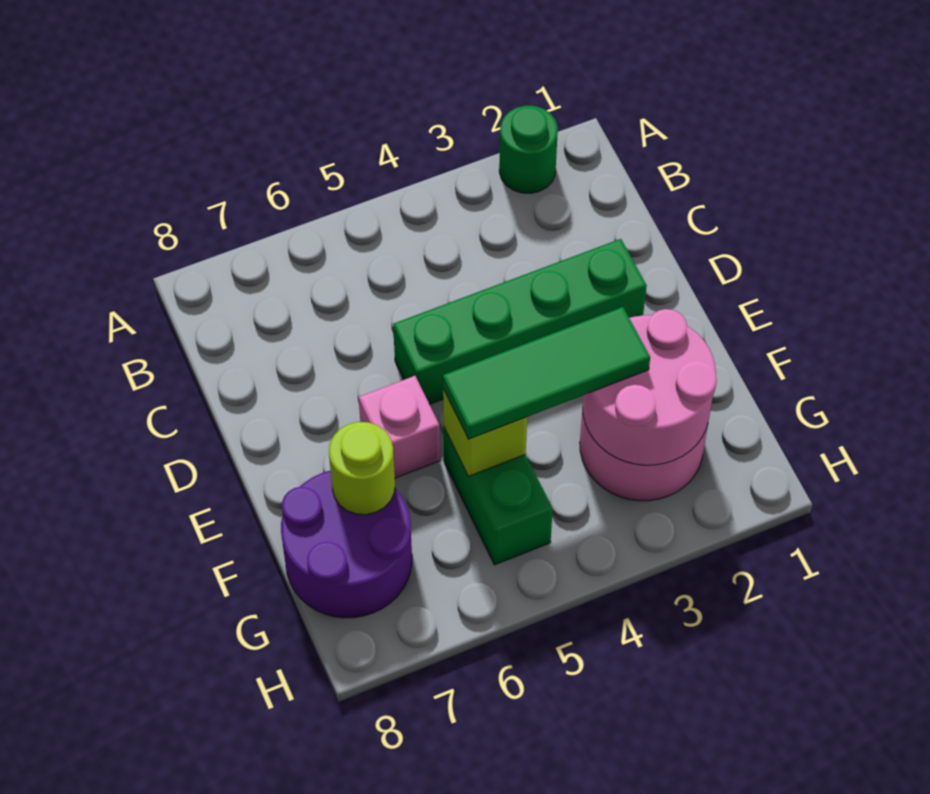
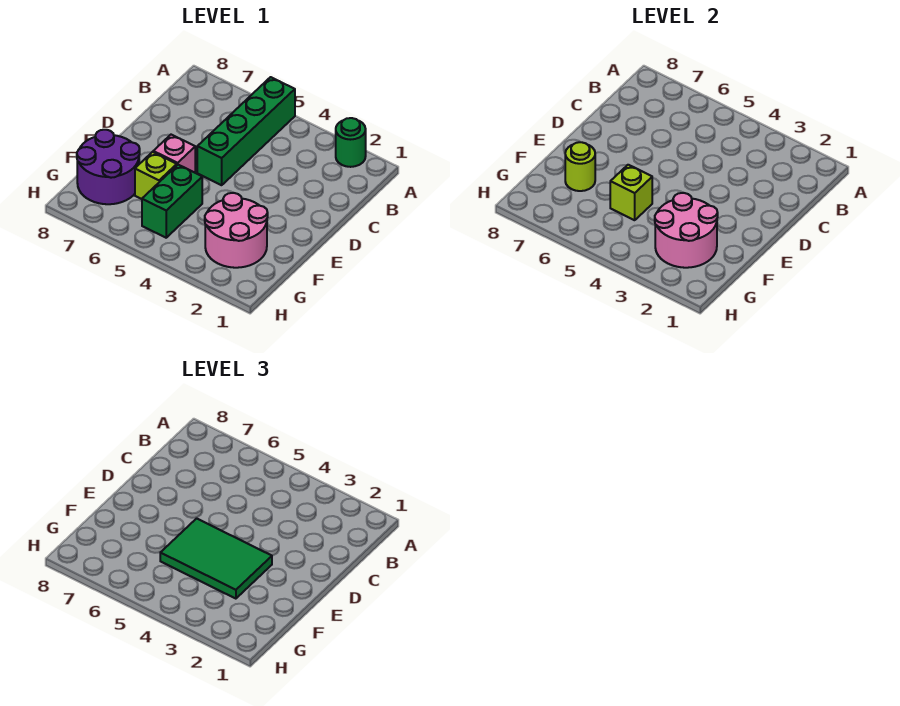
green brick D2:D5 level 1 -> green brick A5:D5 level 1
green tile F3:F5 level 3 -> green tile E3:F5 level 3
none -> lime brick F6 level 1

